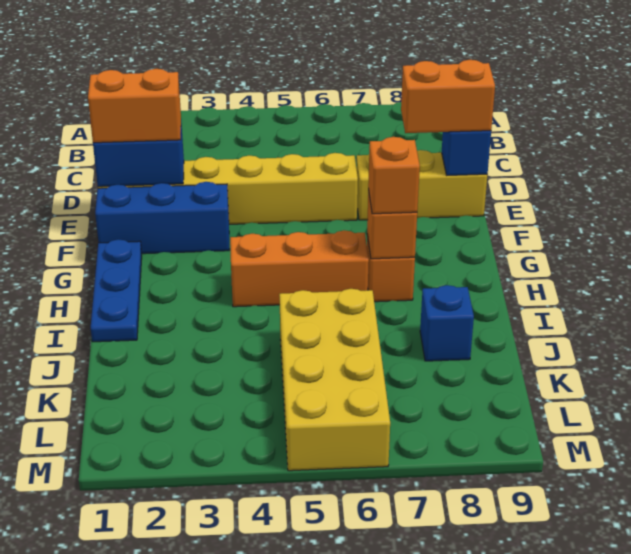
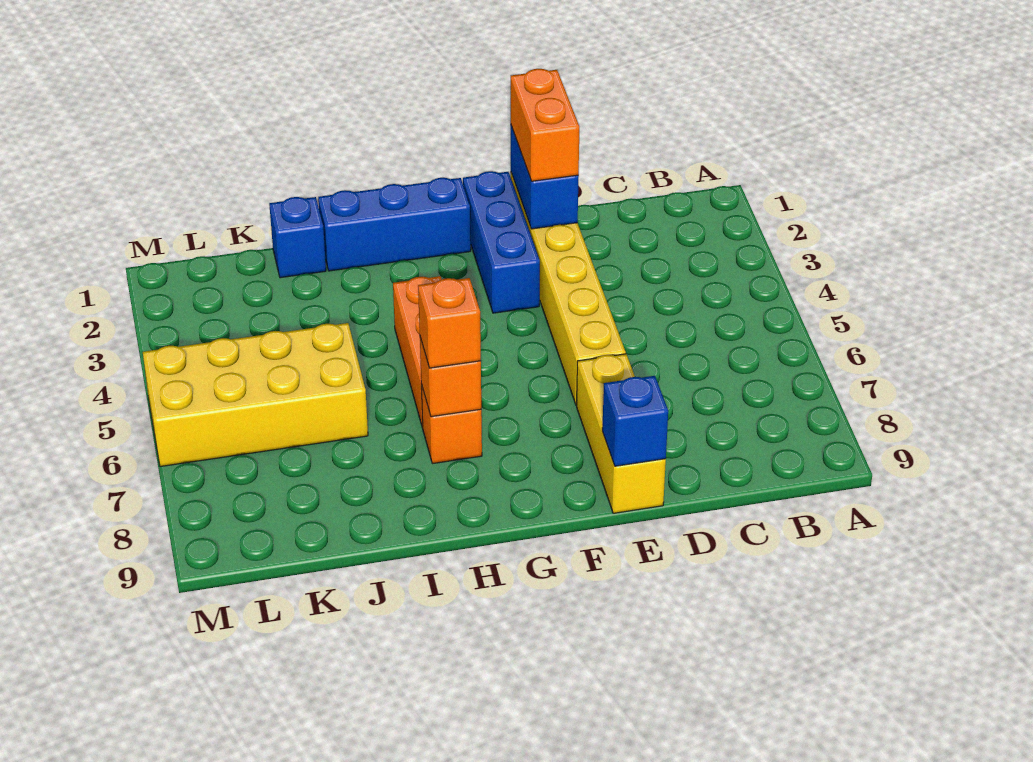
orange brick E8:E9 level 3 -> none
blue plate G1:I1 level 1 -> blue brick G1:I1 level 1
blue brick J8 level 1 -> blue brick J1 level 1

